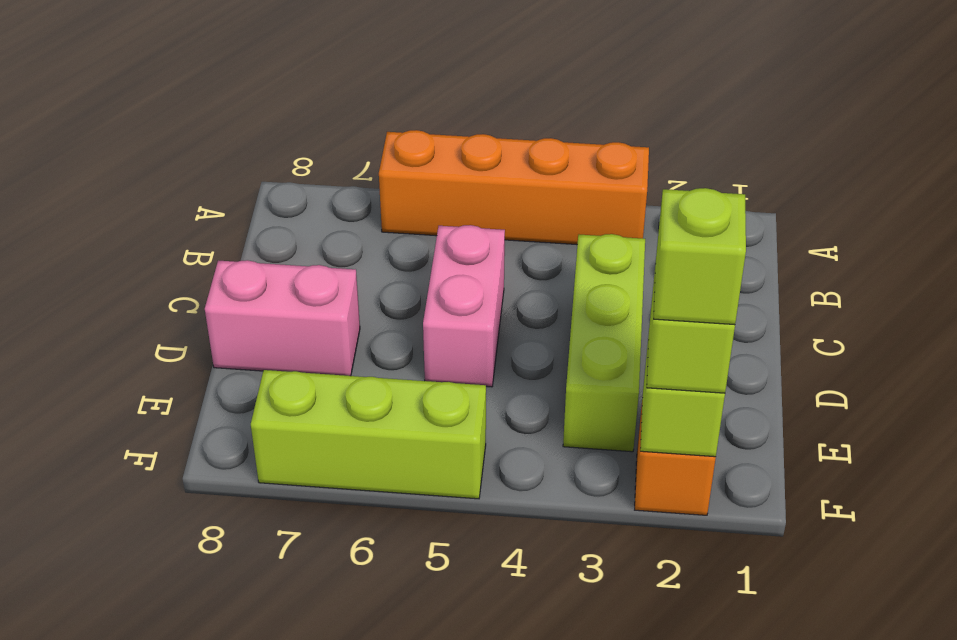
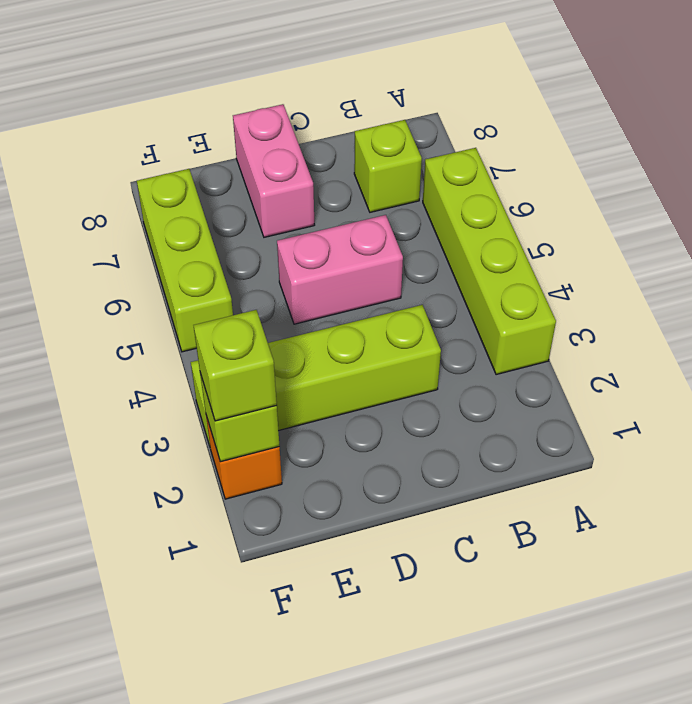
orange brick A3:A6 level 1 -> lime brick A3:A6 level 1
lime brick C3:E3 level 1 -> lime brick C3:F3 level 1
lime brick F2 level 4 -> lime brick B7 level 1

